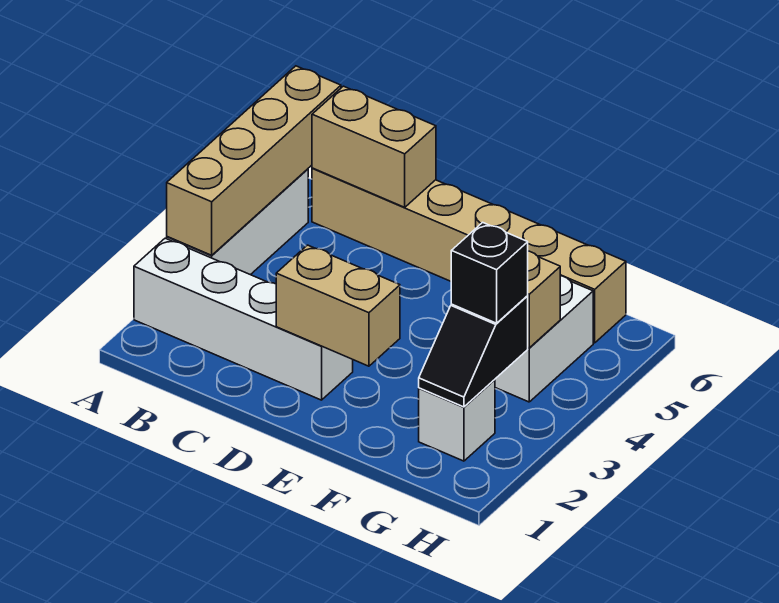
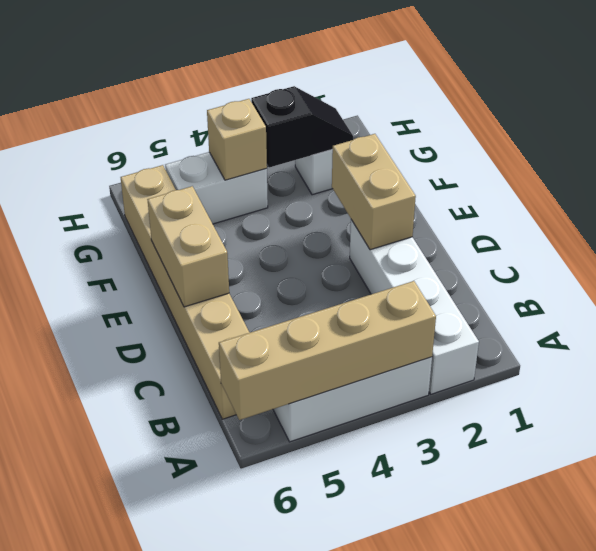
tan brick B6:C6 level 2 -> tan brick D6:E6 level 2
black brick G3 level 3 -> none

